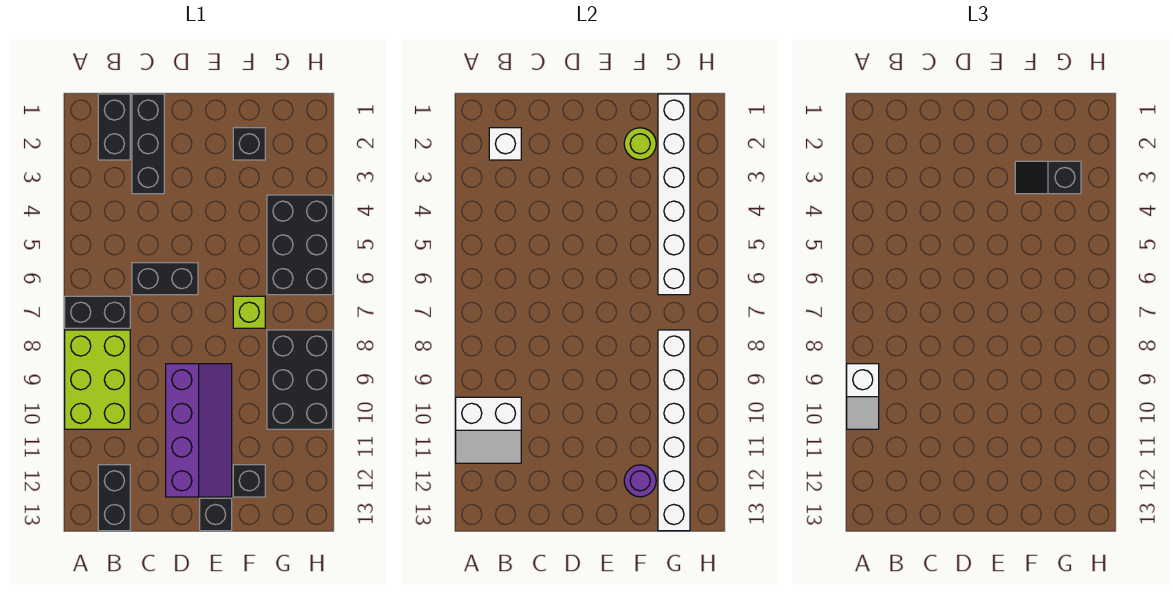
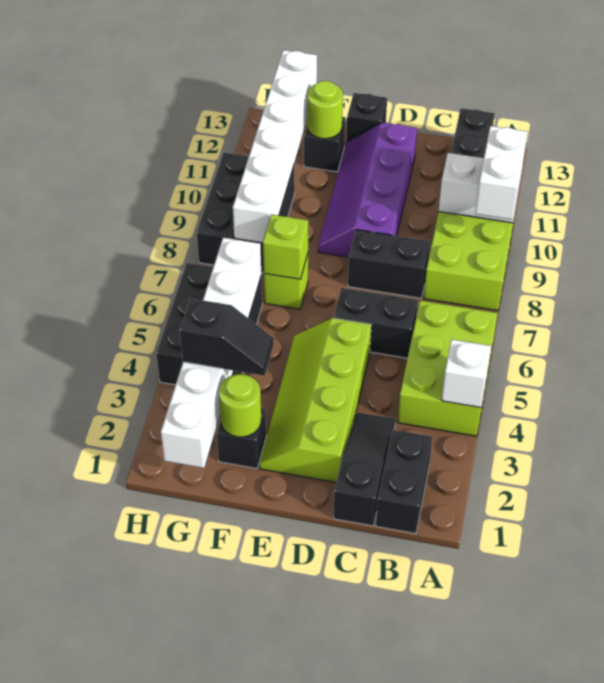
none -> lime brick A4:B6 level 1
black brick A7:B7 level 1 -> black brick C8:D8 level 1
white slope A9:A10 level 3 top 9 -> white brick A9:A10 level 3
white brick B2 level 2 -> white brick A4 level 2
black brick C1:C3 level 1 -> black slope C1:C3 level 1 top 1
none -> lime slope D2:E5 level 1 top D
none -> lime brick F7 level 2
purple round brick F12 level 2 -> lime round brick F12 level 2

